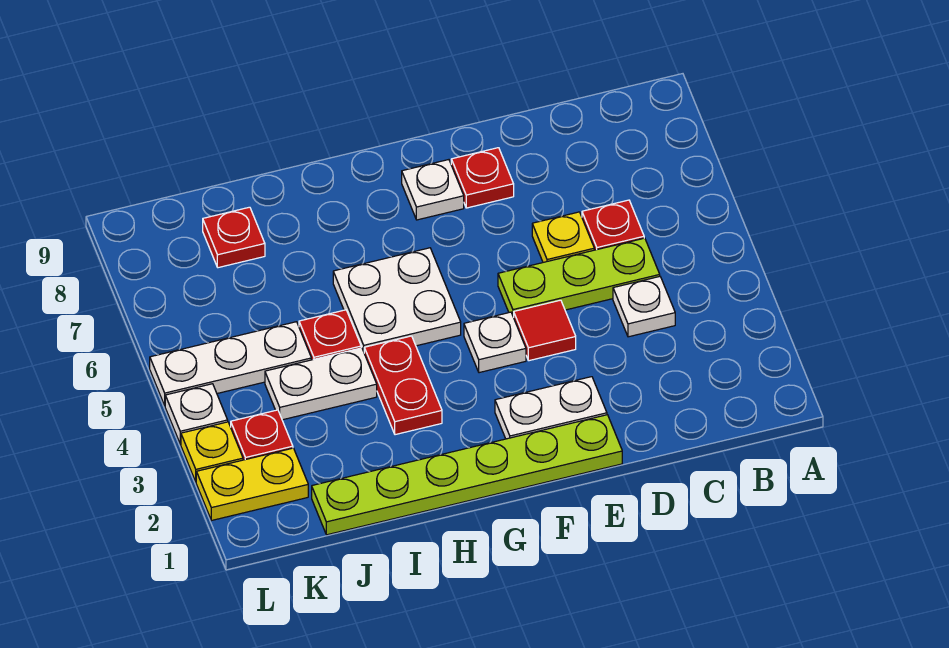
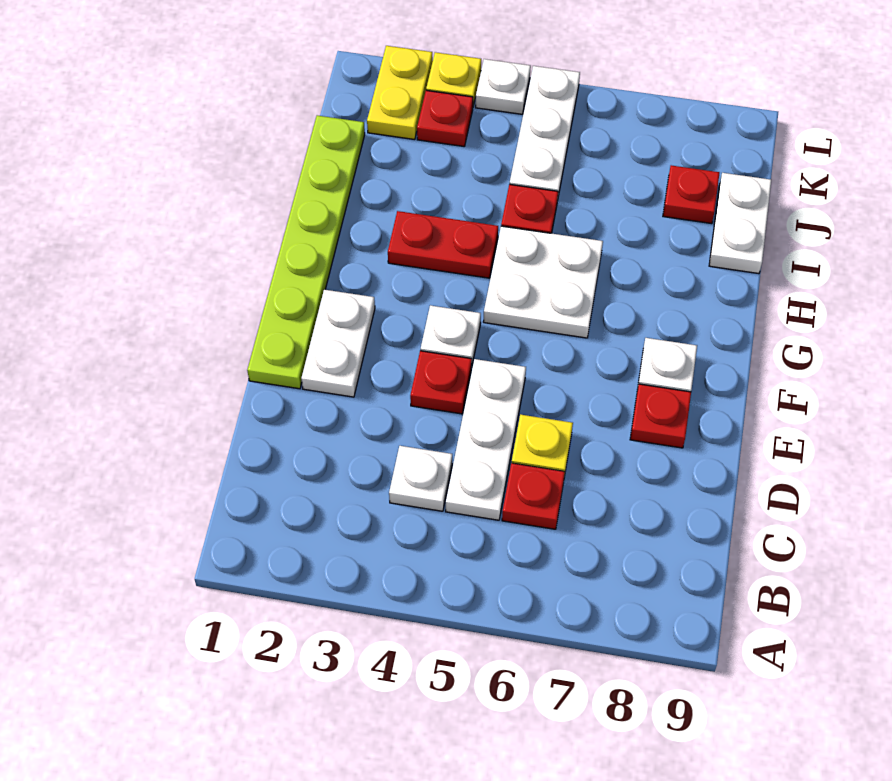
lime plate C5:E5 level 1 -> white plate C5:E5 level 1
red tile E4 level 1 -> red plate E4 level 1
white plate I4:J4 level 1 -> white plate I9:J9 level 1

